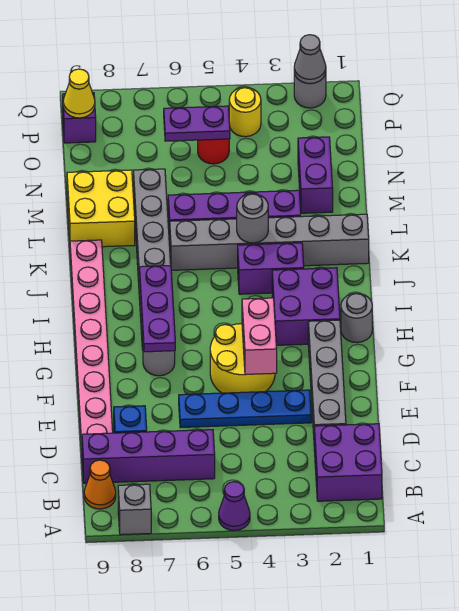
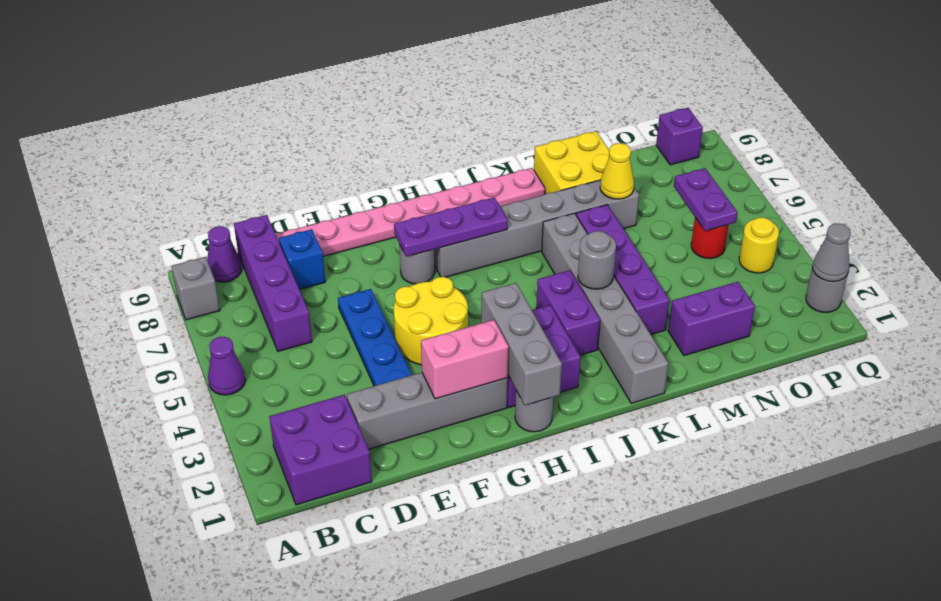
orange cone B9 level 1 -> purple cone B9 level 1
pink brick F4:G4 level 2 -> pink brick F2:G2 level 2
none -> grey brick H1:H3 level 2
yellow cone P9 level 2 -> yellow cone M7 level 2

